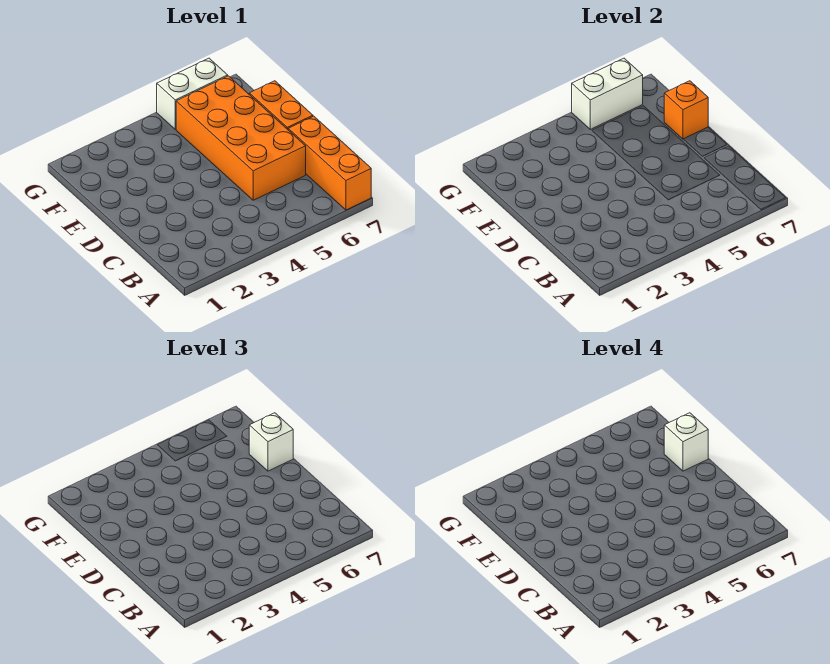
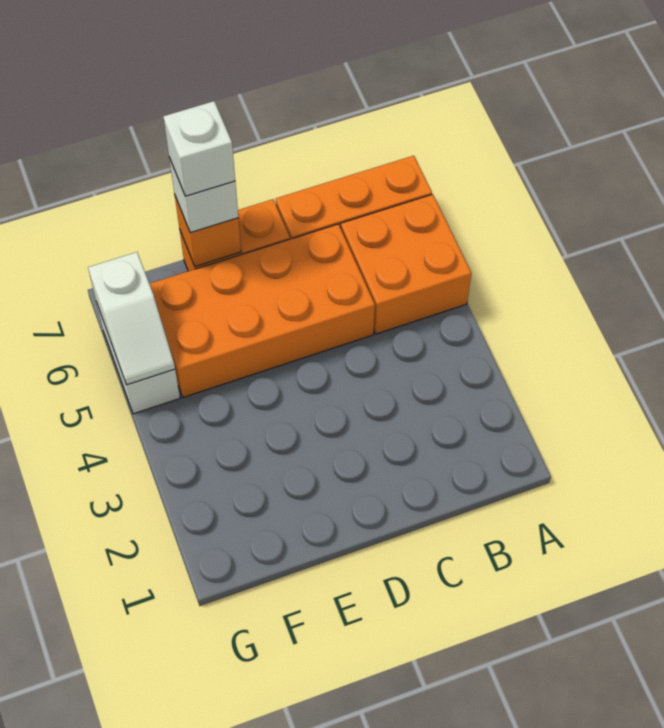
none -> orange brick A5:B6 level 1
white brick G5:G6 level 2 -> white slope G5:G6 level 2 top 6

